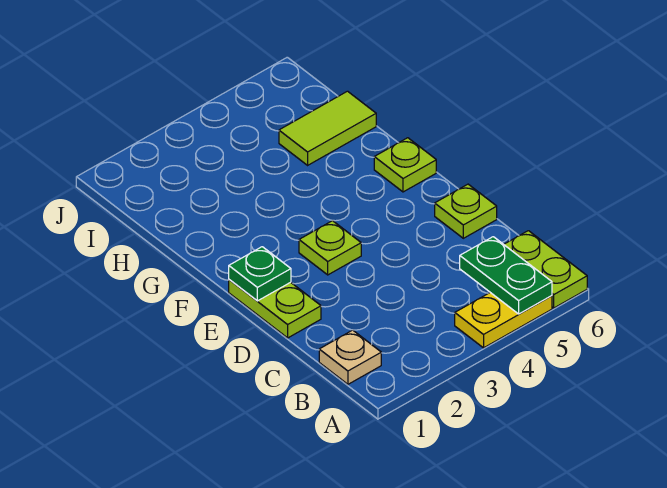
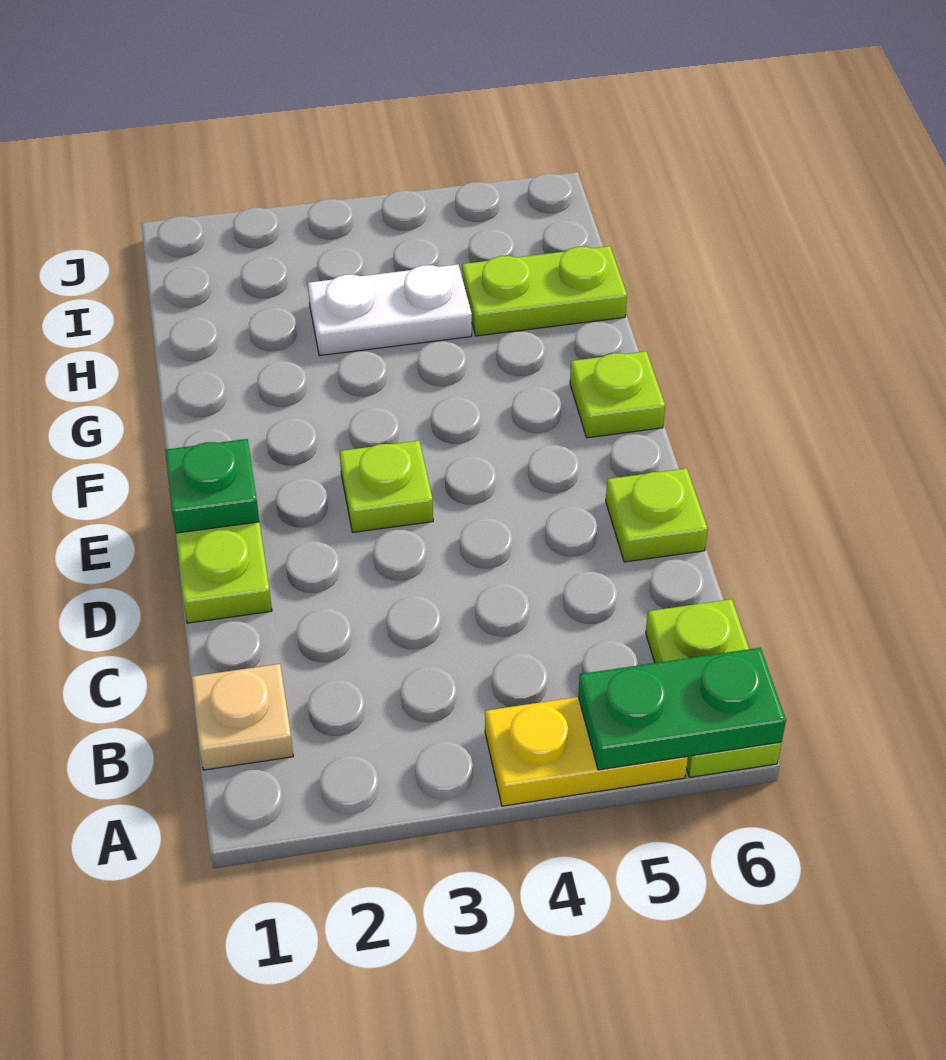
green plate A5:B5 level 2 -> green plate A5:A6 level 2
none -> white plate H3:H4 level 1
lime tile H5:H6 level 1 -> lime plate H5:H6 level 1

